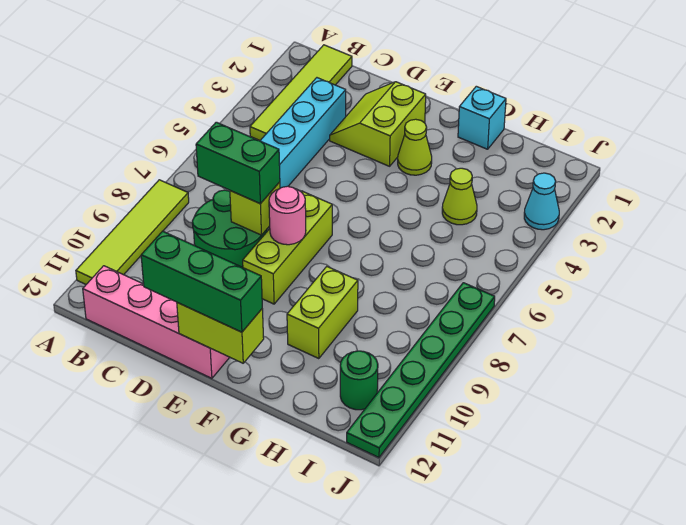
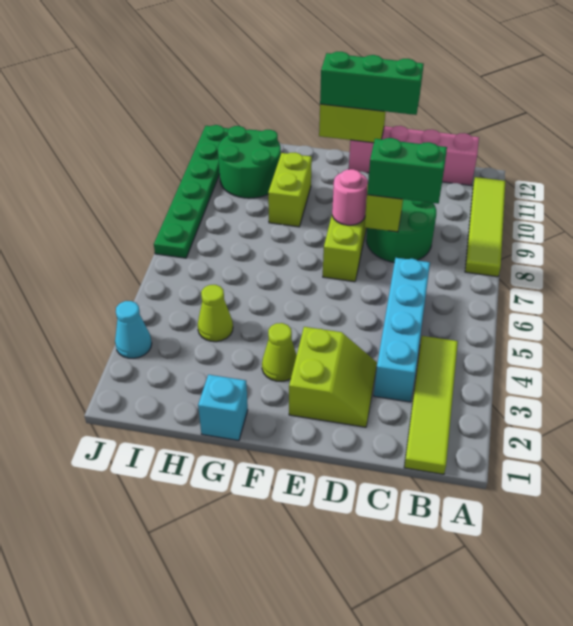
green round brick I11 level 1 -> green round brick H10:I11 level 1

